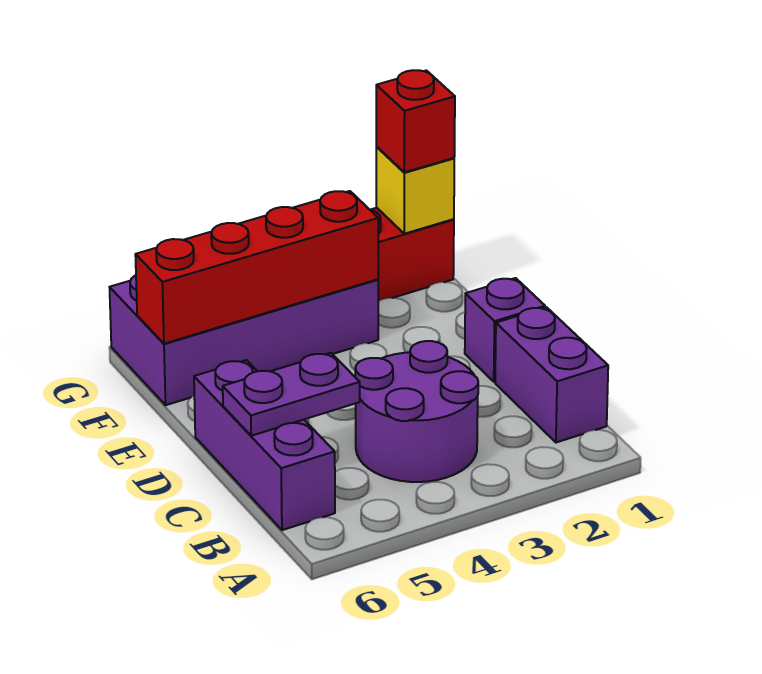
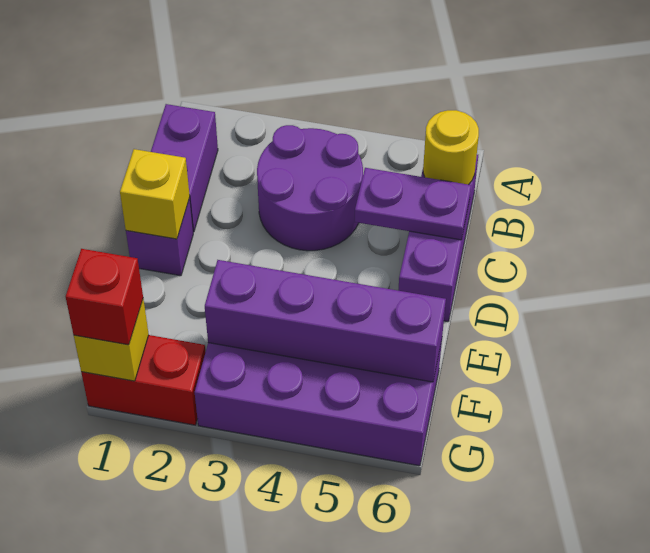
none -> yellow round brick B6 level 2
none -> yellow brick D1 level 2
red brick F3:F6 level 2 -> purple brick F3:F6 level 2

